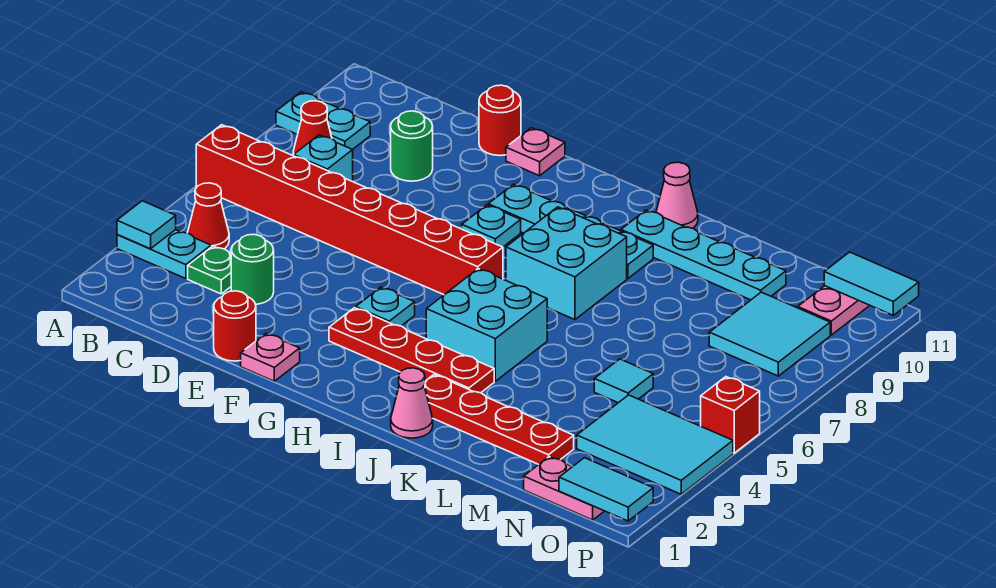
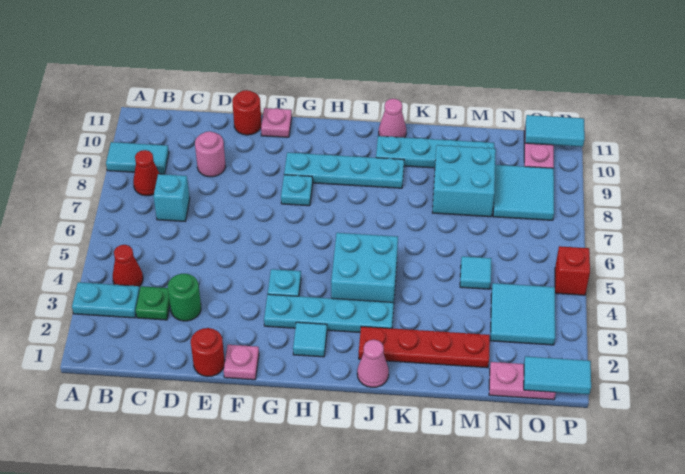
cyan tile A3 level 2 -> cyan tile H2 level 1
red brick A6:H6 level 1 -> none
cyan plate A9:B9 level 1 -> cyan tile A9:B9 level 1
green round brick D9 level 1 -> pink round brick D9 level 1
red plate G3:J3 level 1 -> cyan plate G3:J3 level 1
cyan brick I7:J8 level 1 -> cyan brick L8:M9 level 1
cyan tile N3:P4 level 1 -> cyan tile N3:O4 level 1

